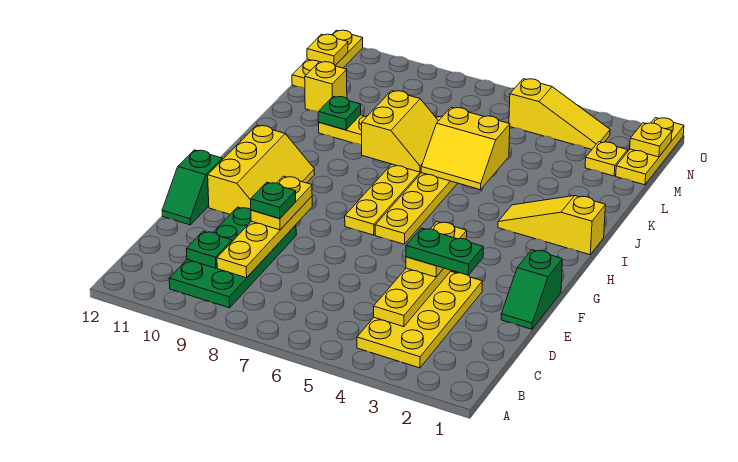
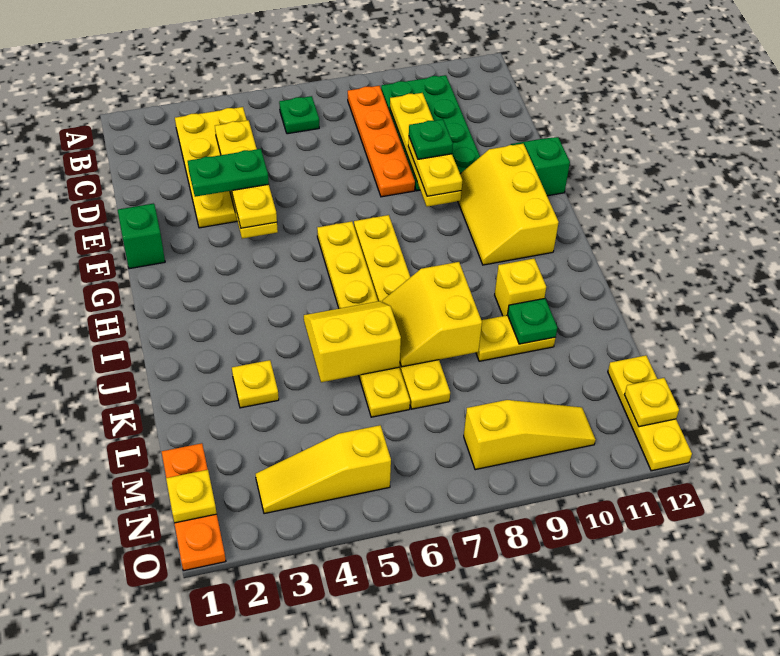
none -> orange plate B8:E8 level 1
green plate C10 level 2 -> green plate B6 level 1
yellow slope I1:I3 level 1 top 1 -> yellow slope N8:N10 level 1 top 8
yellow brick L11 level 1 -> yellow brick J10 level 1
yellow plate M1:O1 level 1 -> orange plate M1:O1 level 1
yellow plate M2 level 1 -> yellow plate K3 level 1

